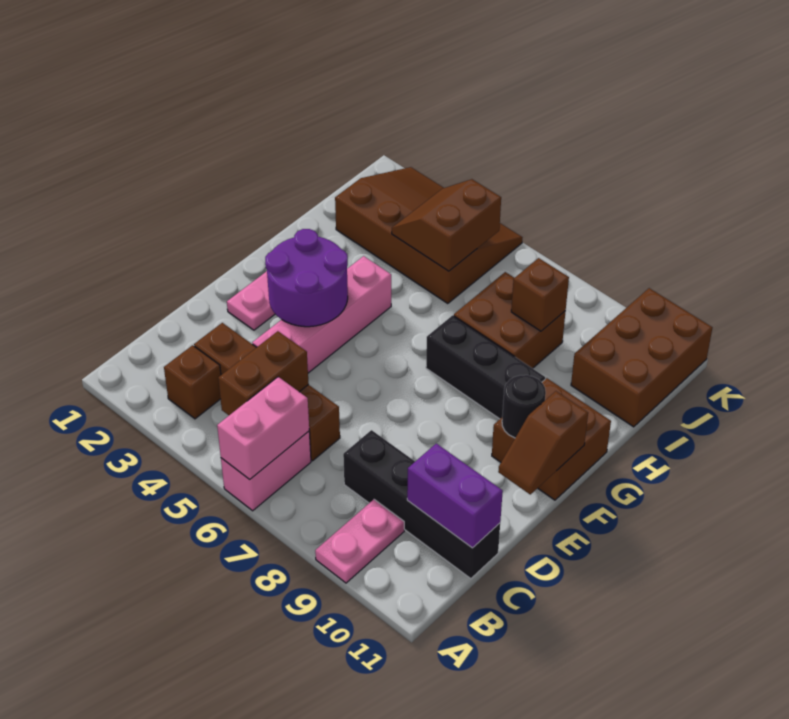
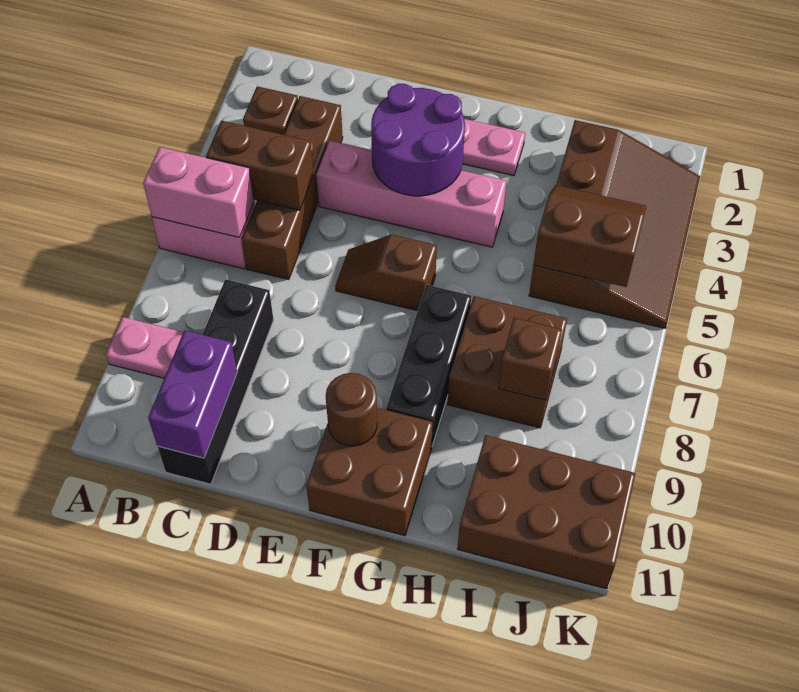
brown slope E11:F11 level 2 top F -> brown slope E6:F6 level 1 top F
black round brick F10 level 2 -> brown round brick F10 level 2

